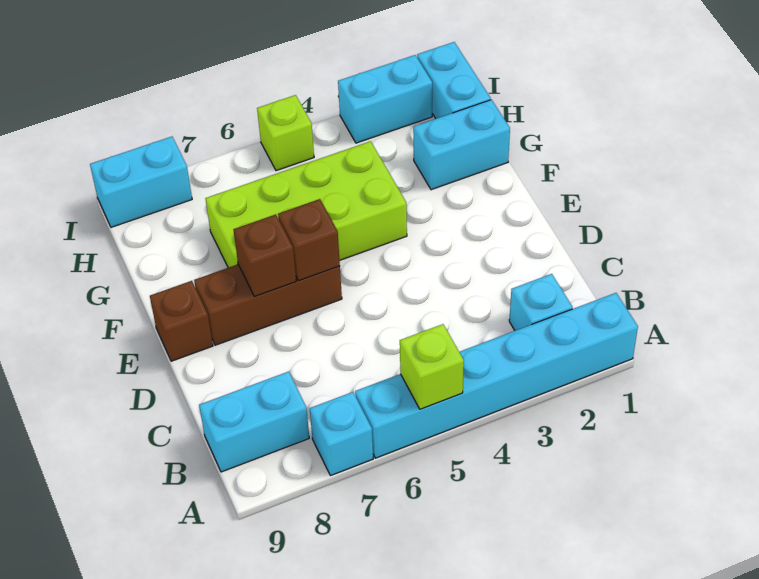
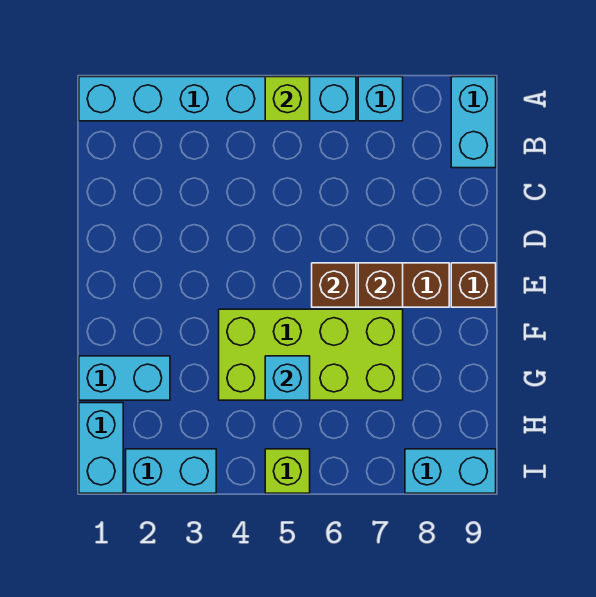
cyan brick B2 level 1 -> cyan brick G5 level 2
cyan brick B8:B9 level 1 -> cyan brick A9:B9 level 1

